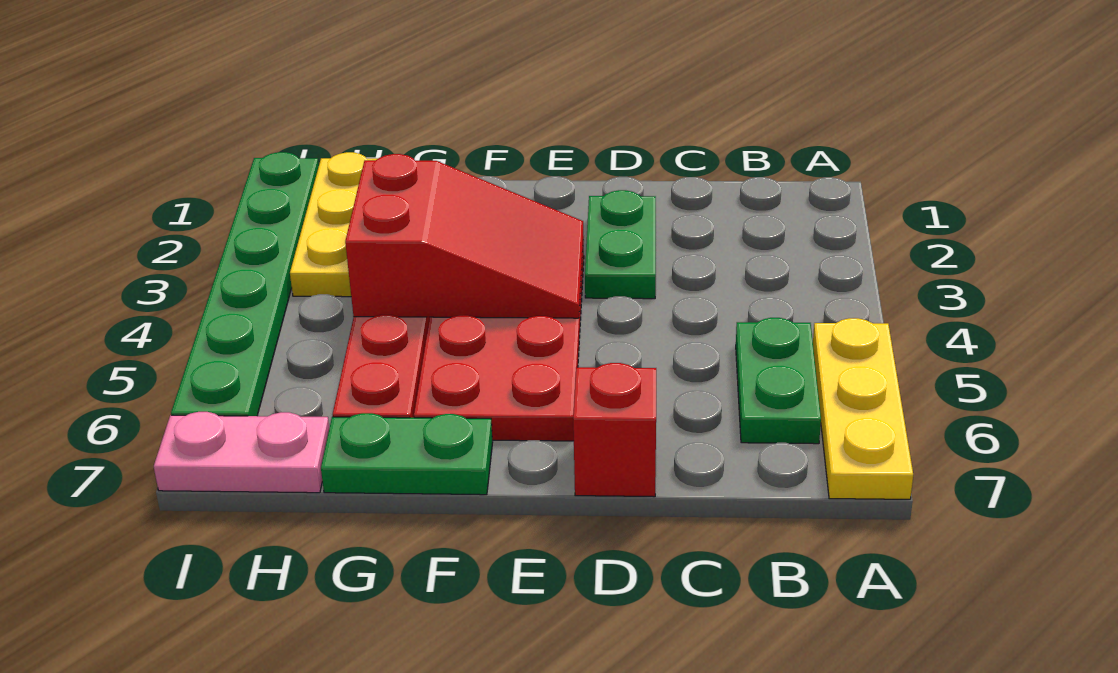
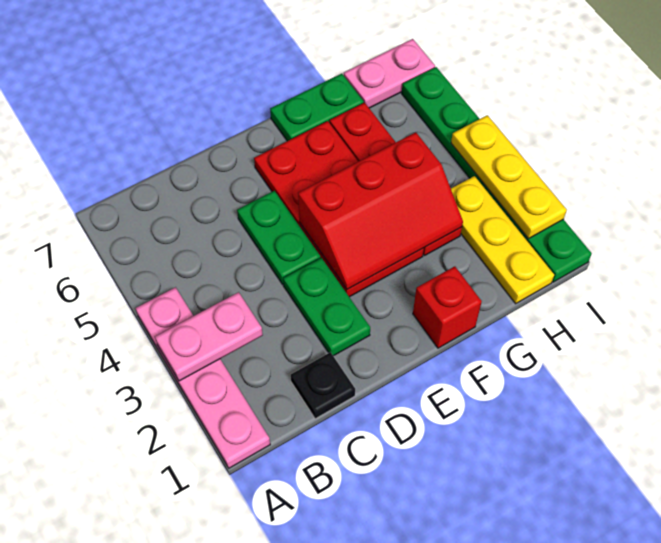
none -> pink plate A1:A4 level 1
none -> pink plate A3:B3 level 2
yellow plate A5:A7 level 1 -> yellow plate I2:I4 level 2
green plate B5:B6 level 1 -> green plate D4:D5 level 1
none -> black plate C1 level 1
red brick D7 level 1 -> red brick F1 level 1
red slope E3:G4 level 2 top G -> red slope E3:G4 level 2 top 4

